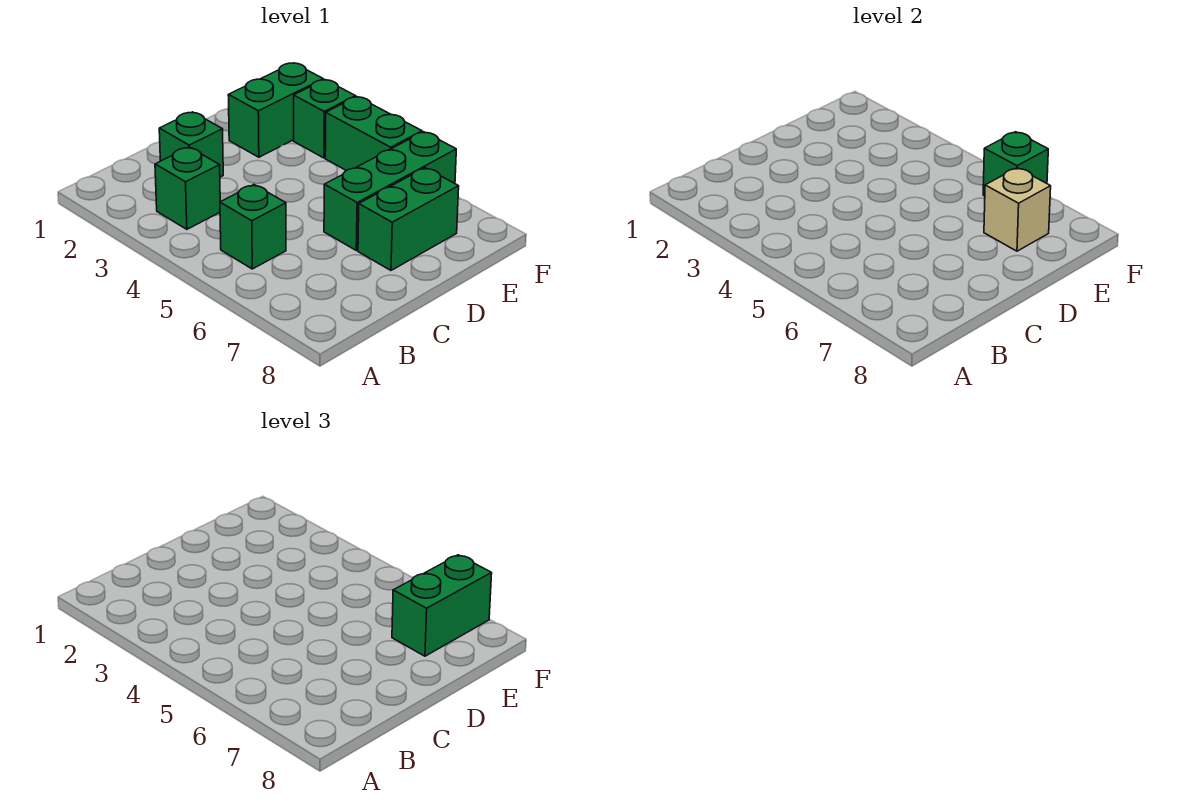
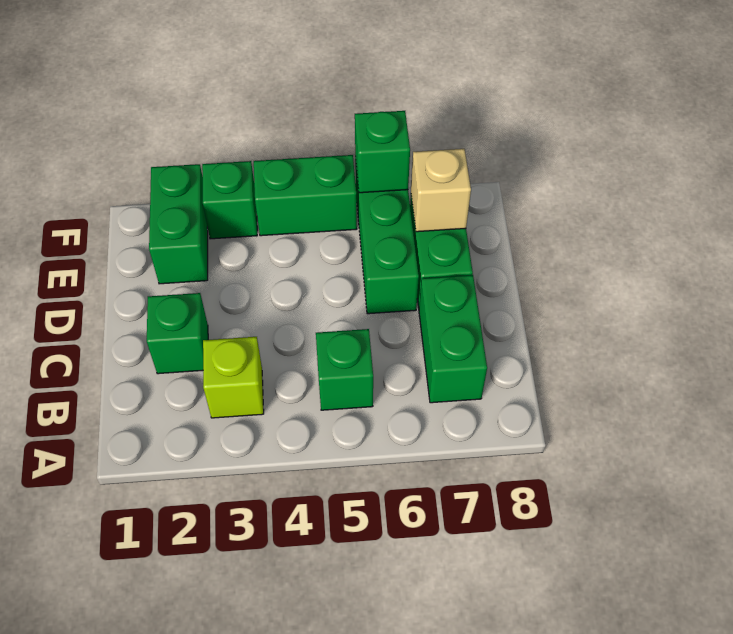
green brick B3 level 1 -> lime brick B3 level 1
green brick E7:F7 level 3 -> green brick B7:C7 level 1

